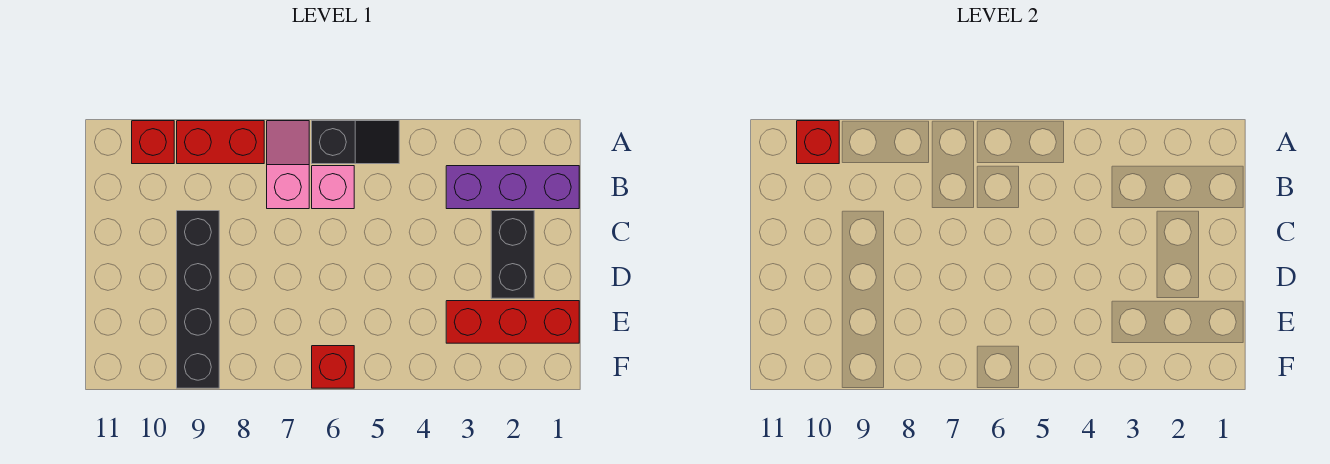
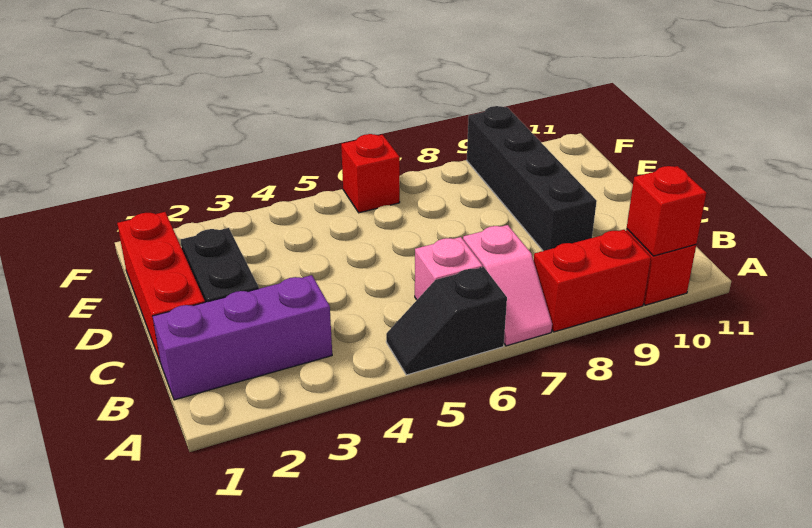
red brick E1:E3 level 1 -> red brick C1:E1 level 1

